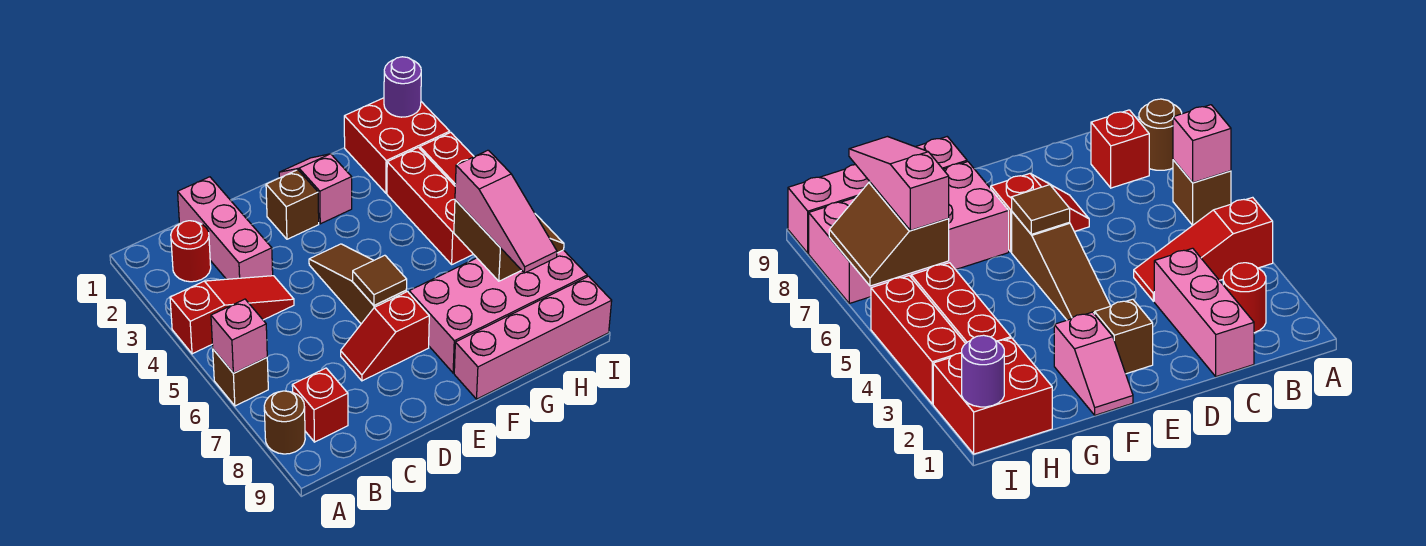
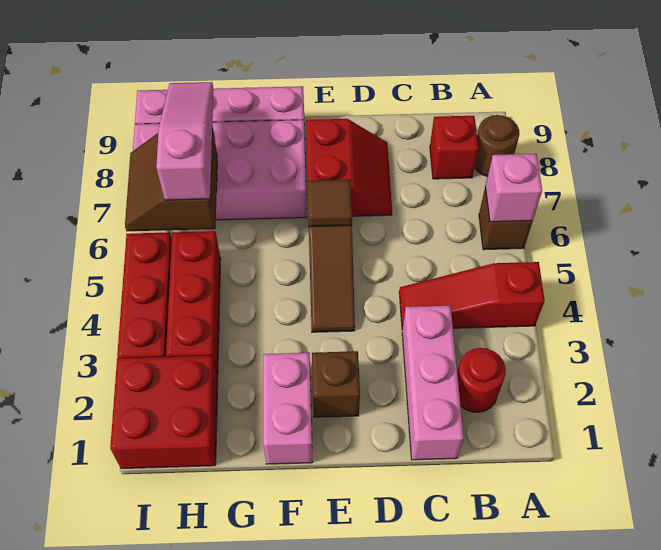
red slope D7:E7 level 1 top E -> red slope D7:E8 level 1 top E
pink slope F1:F2 level 1 top 2 -> pink brick F1:F2 level 1
purple round brick I1 level 2 -> none

